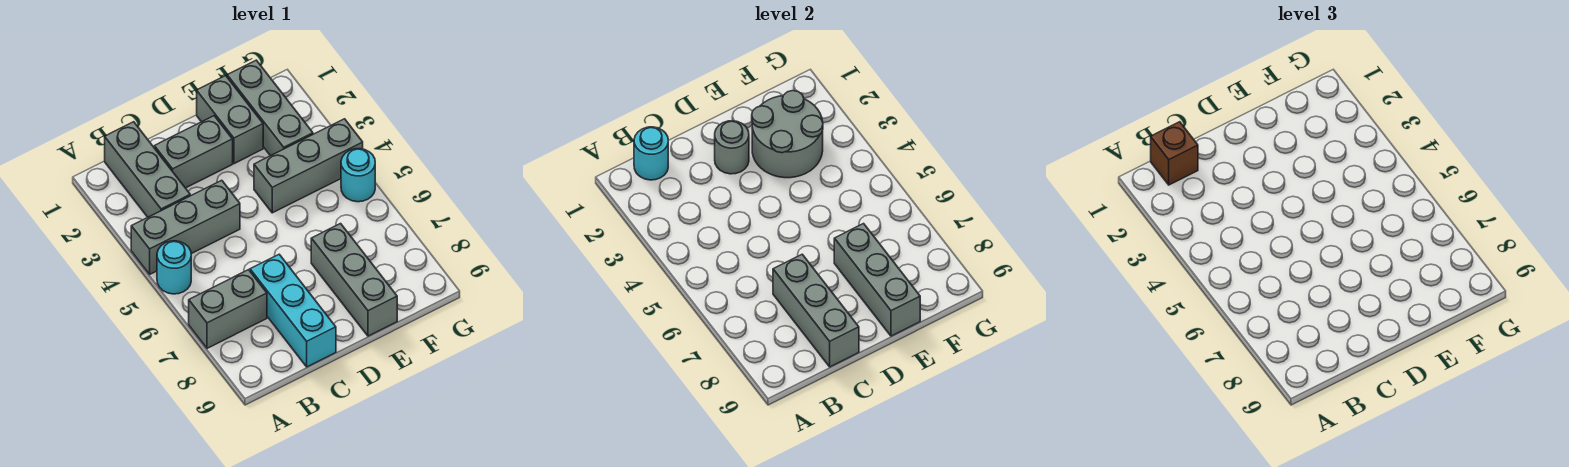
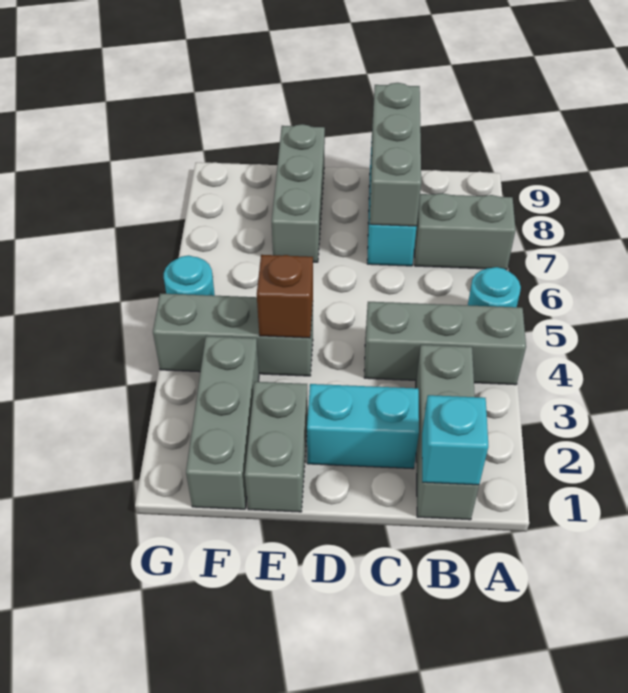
cyan round brick B1 level 2 -> cyan brick B1 level 2
brown brick B1 level 3 -> brown brick E4 level 2
grey brick C2:D2 level 1 -> cyan brick C2:D2 level 1
grey round brick D2 level 2 -> none
grey round brick E2:F3 level 2 -> none
grey brick E7:E9 level 2 -> none

